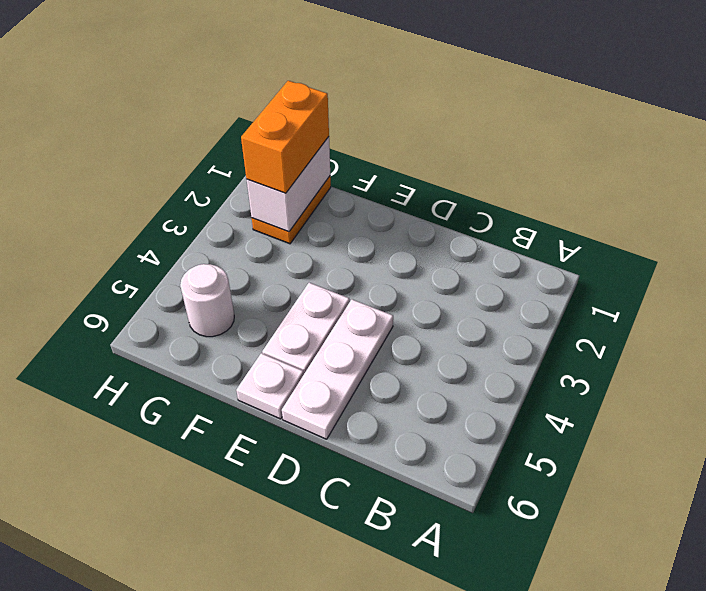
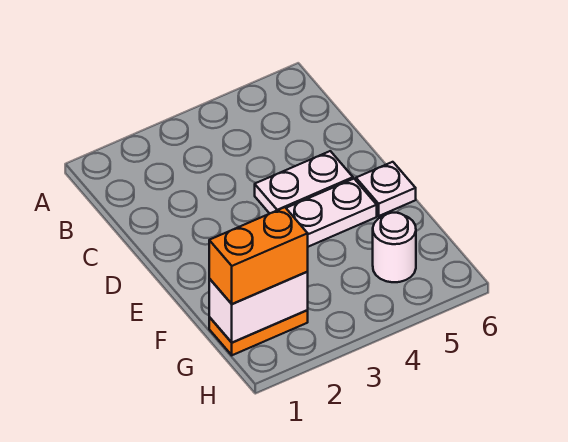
white plate D4:D6 level 1 -> white plate D4:D5 level 1

